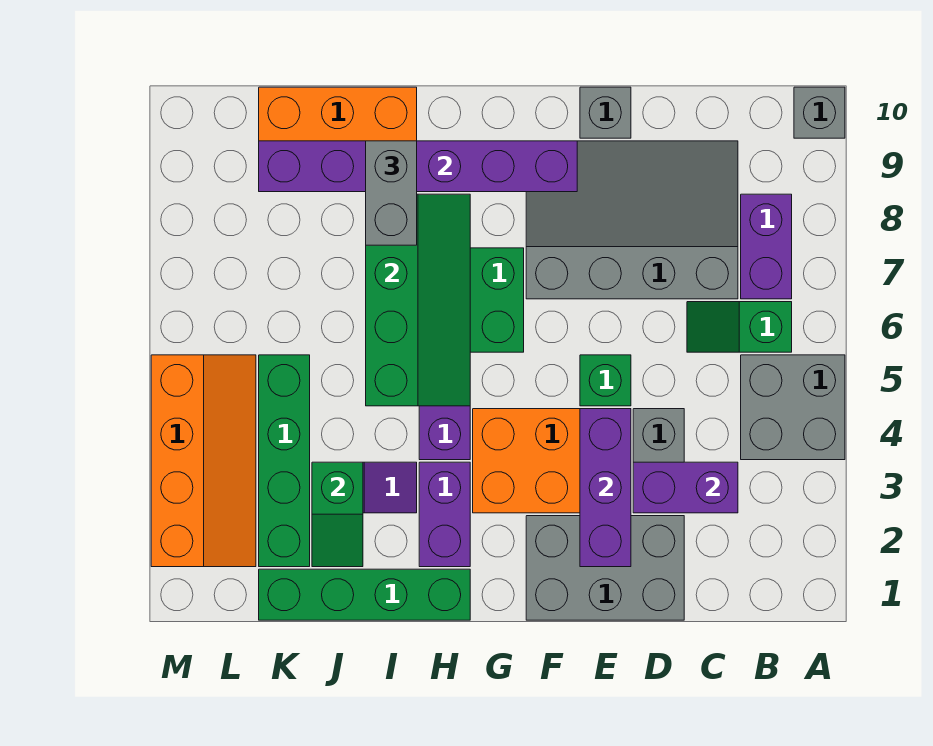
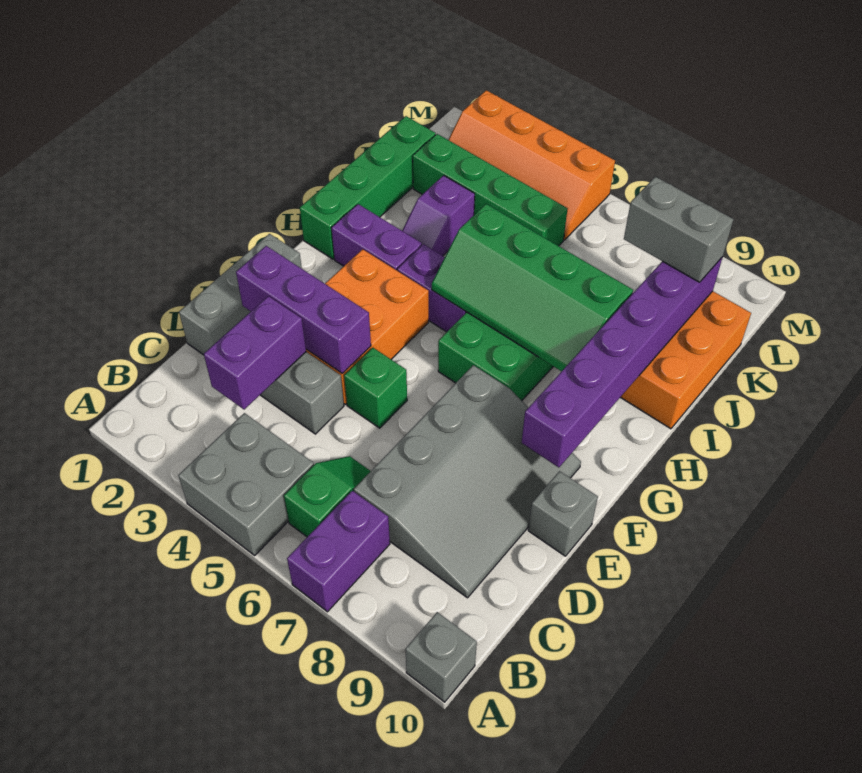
purple brick B7:B8 level 1 -> purple brick A7:B7 level 1
grey brick D1:F2 level 1 -> grey brick D1:F1 level 1
grey brick I8:I9 level 3 -> grey brick K8:K9 level 3
green slope J2:J3 level 2 top 3 -> none

